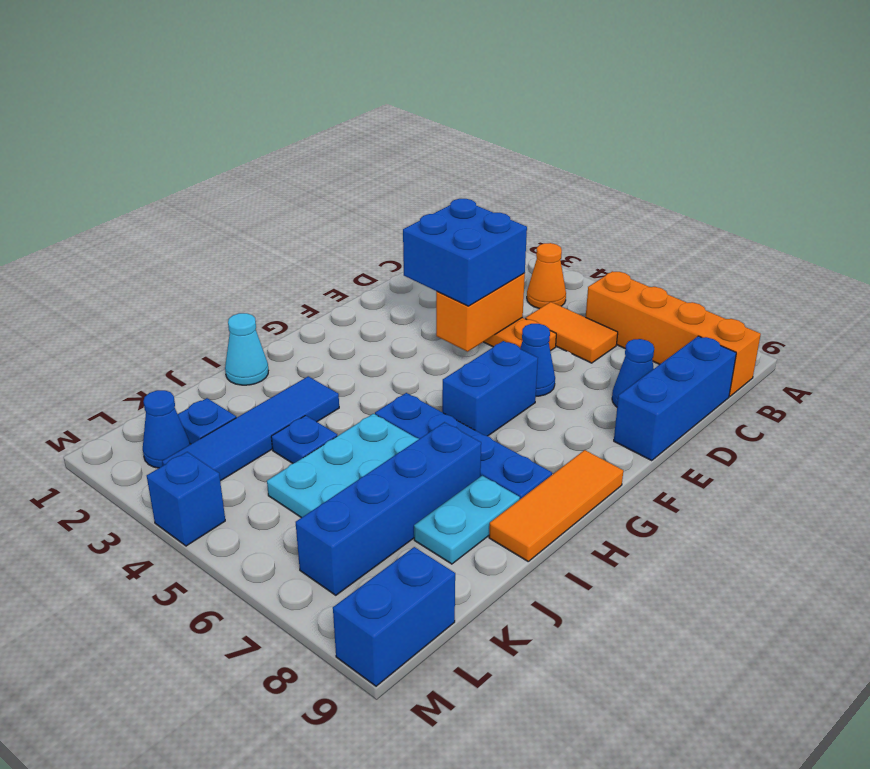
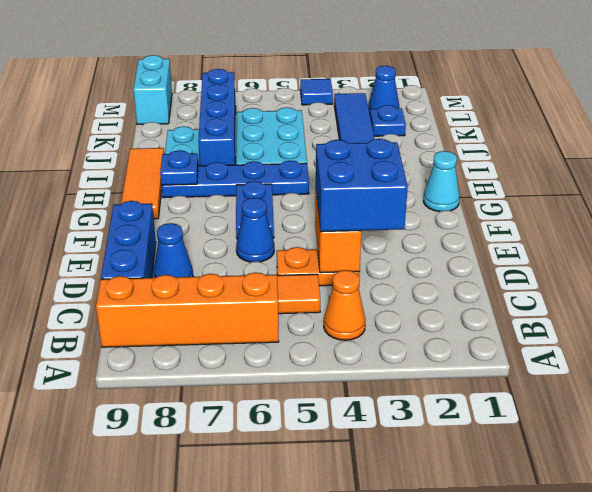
blue brick F6:G6 level 1 -> blue plate F6:G6 level 1
cyan cone I1 level 1 -> cyan cone G1 level 1
blue plate J4 level 1 -> blue plate H8 level 2
blue brick L9:M9 level 1 -> cyan brick L9:M9 level 1
blue brick M4 level 1 -> blue tile M4 level 1

